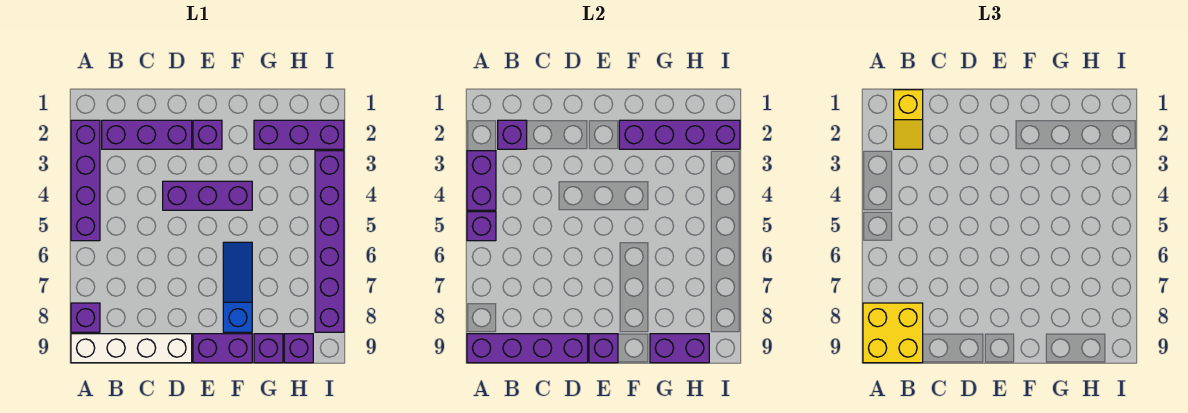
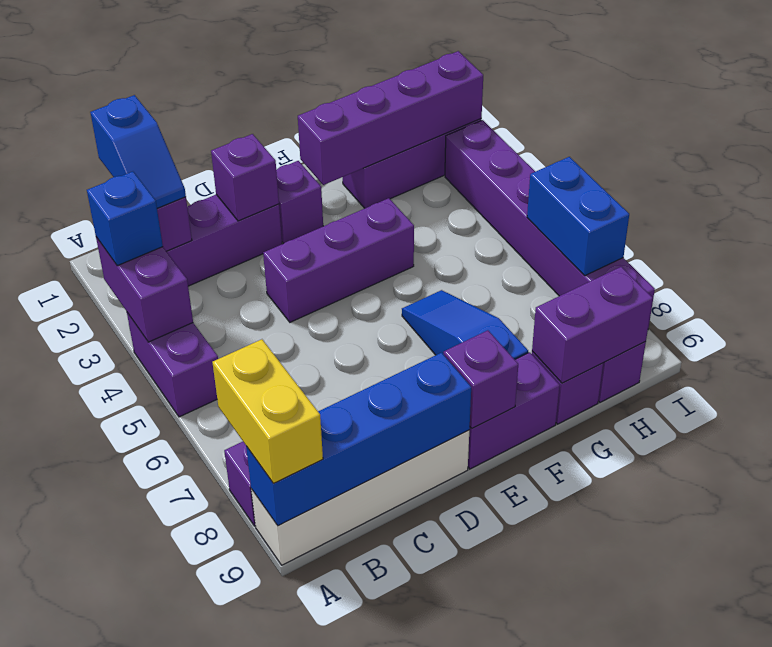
purple brick A2:A5 level 1 -> purple brick A4:A5 level 1
none -> blue brick A3 level 3
purple brick A5 level 2 -> purple brick D2 level 2
yellow brick A8:B9 level 3 -> yellow brick A8:A9 level 3
purple brick A9:D9 level 2 -> blue brick A9:D9 level 2
yellow slope B1:B2 level 3 top 1 -> blue slope B1:B2 level 3 top 1
none -> blue brick I6:I7 level 2

